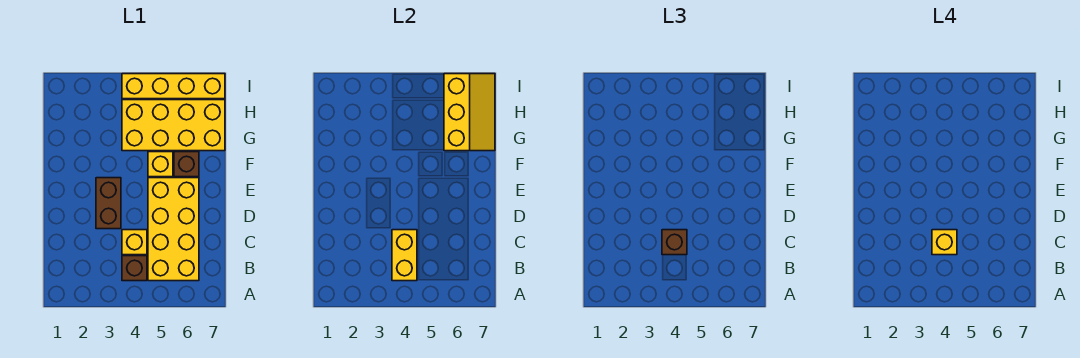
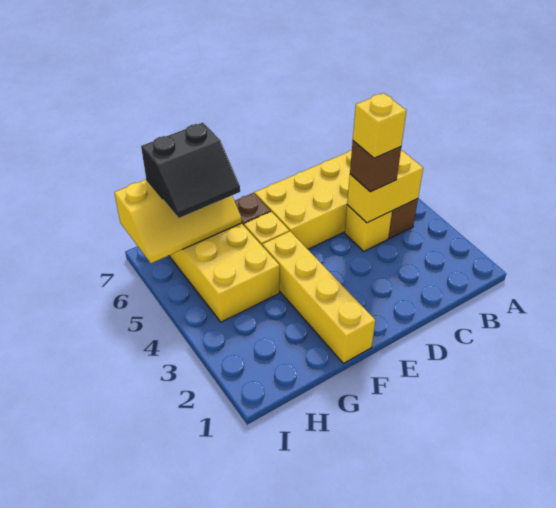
brown brick D3:E3 level 1 -> none
yellow slope G6:I7 level 2 top 6 -> yellow slope G6:I7 level 2 top 7
none -> black slope G6:H7 level 3 top 7
yellow brick I4:I7 level 1 -> yellow brick F1:F4 level 1

